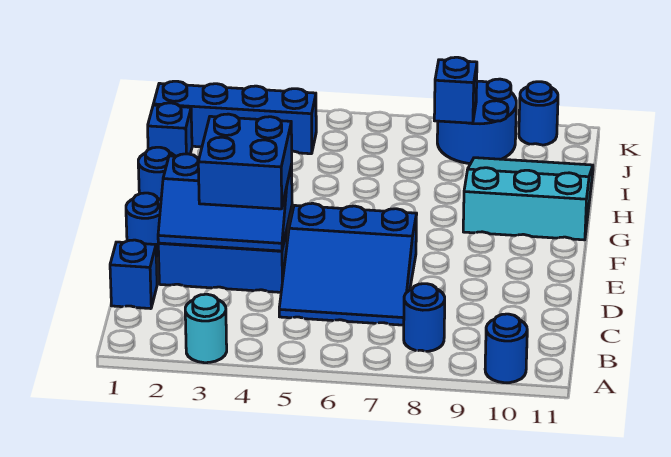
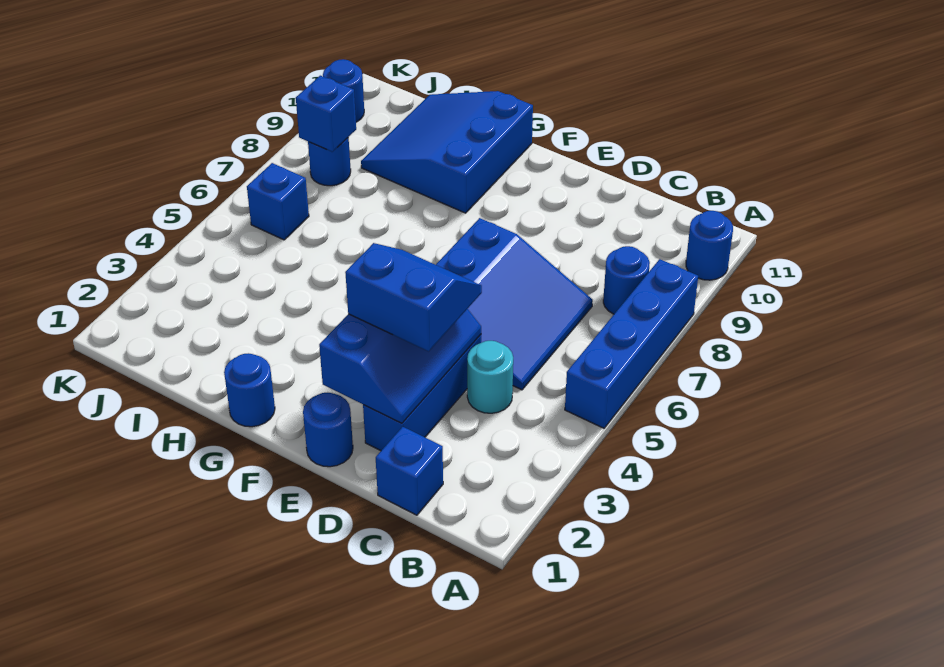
cyan round brick A3 level 1 -> cyan round brick C4 level 1
blue brick D3:E4 level 3 -> blue slope D3:E4 level 3 top 3
cyan slope G9:I11 level 1 top G -> blue slope G9:I11 level 1 top G
blue brick I1 level 1 -> blue brick J6 level 1
blue brick J1:J4 level 1 -> blue brick A5:A8 level 1
blue round brick J8:K9 level 1 -> blue round brick J8 level 1

